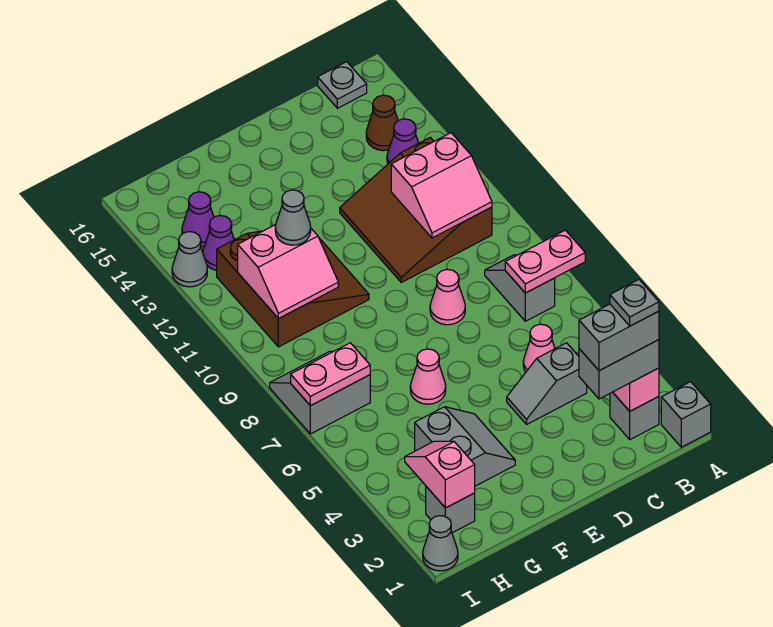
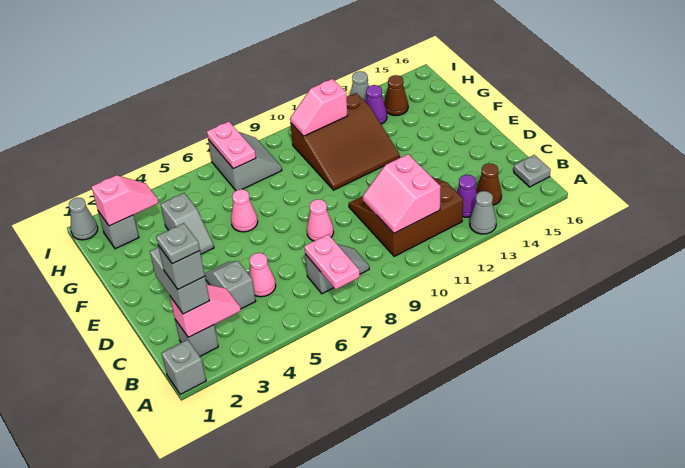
grey brick B2:C2 level 4 -> grey brick B2 level 4
grey slope F3:G4 level 1 top G -> grey slope F4:G4 level 1 top G
pink slope G10:H11 level 2 top 11 -> pink slope H10:H11 level 2 top 11
grey cone G11 level 3 -> grey cone A13 level 1
purple cone H14 level 1 -> brown cone H14 level 1

